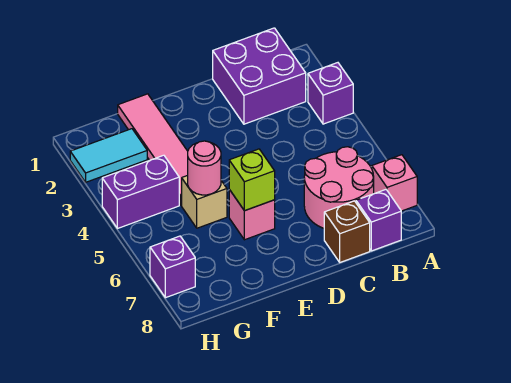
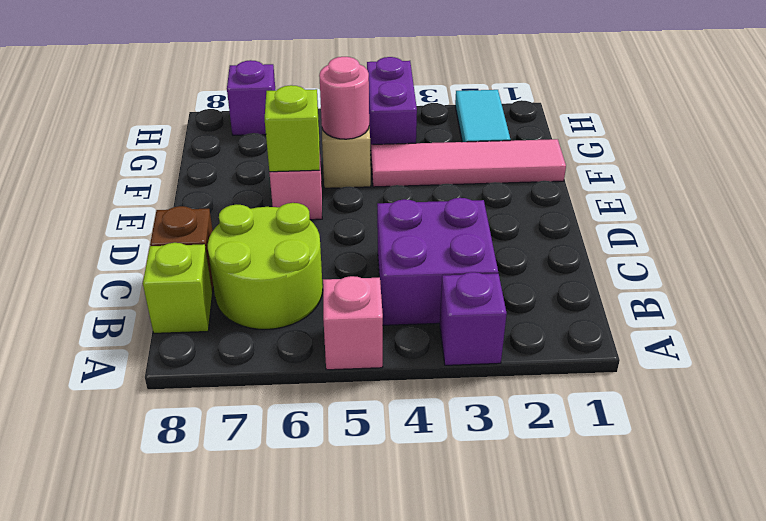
pink brick A7 level 1 -> pink brick A5 level 1
purple brick B1:C2 level 1 -> purple brick B3:C4 level 1
pink round brick B6:C7 level 1 -> lime round brick B6:C7 level 1
purple brick B8 level 1 -> lime brick B8 level 1

